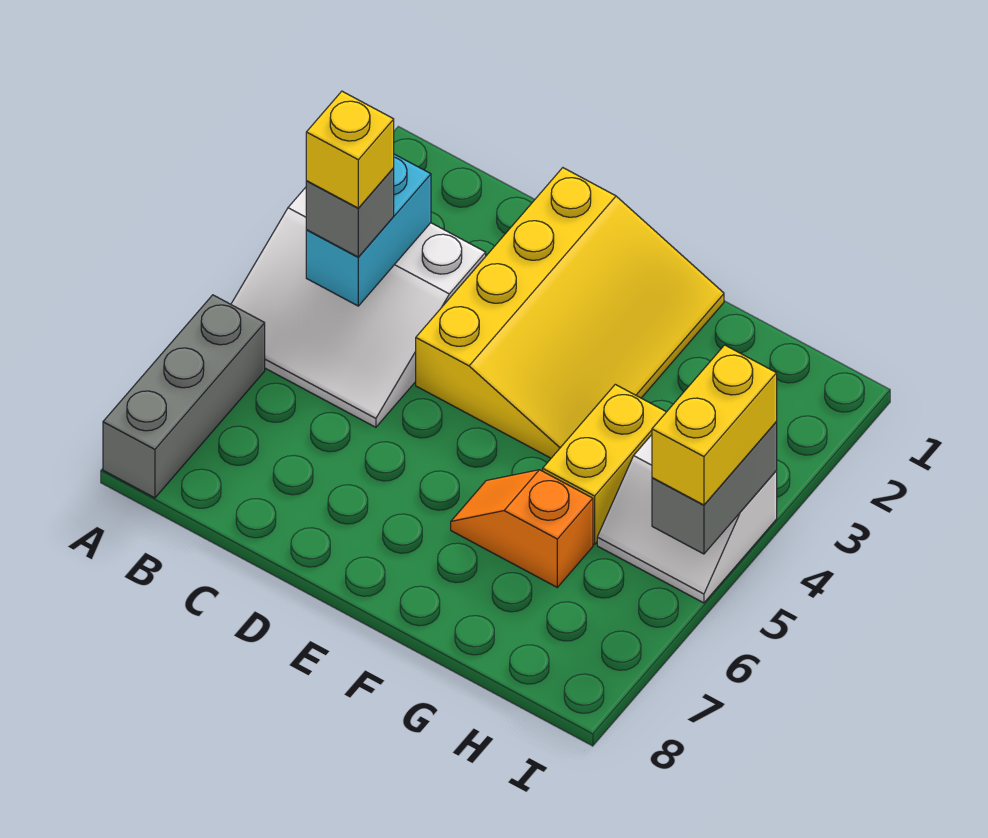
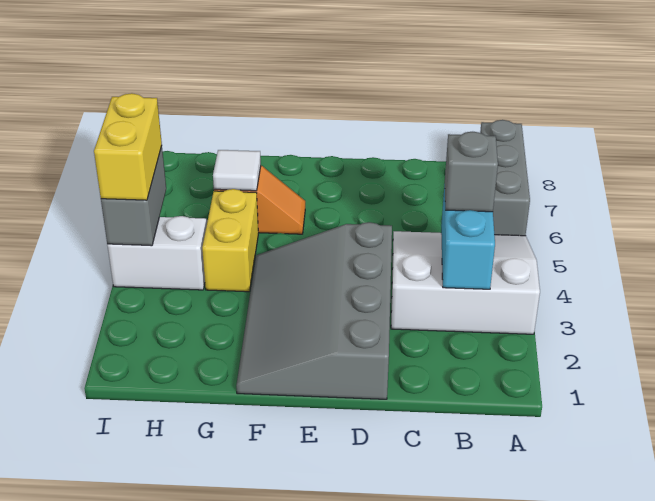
yellow brick B4 level 4 -> none
yellow slope D1:F4 level 1 top D -> grey slope D1:F4 level 1 top D
none -> white tile G6 level 2

